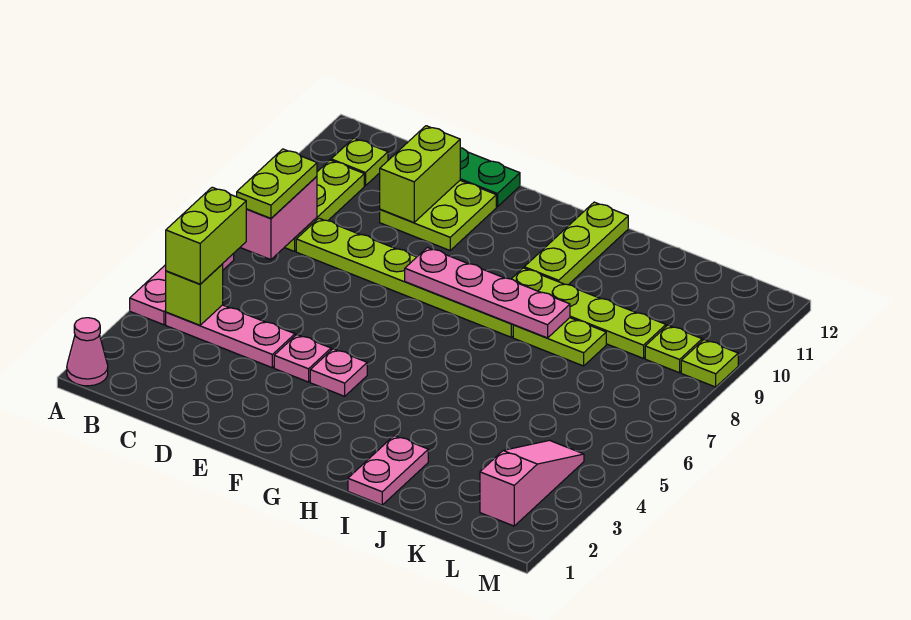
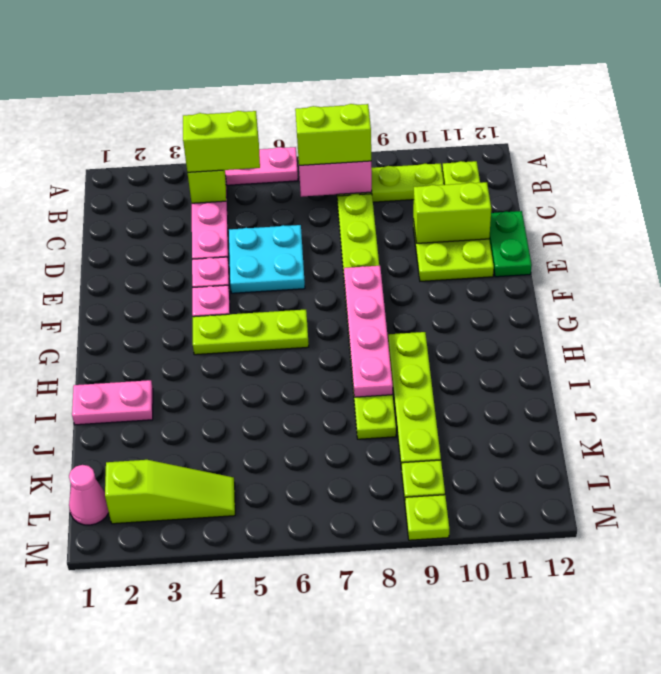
pink cone A1 level 1 -> pink cone L1 level 1
lime plate B7:B8 level 3 -> lime brick B7:B8 level 3
none -> cyan plate D5:E6 level 1
lime plate H10:H12 level 1 -> lime plate G4:G6 level 1
pink slope L2:L4 level 1 top 2 -> lime slope L2:L4 level 1 top 2

